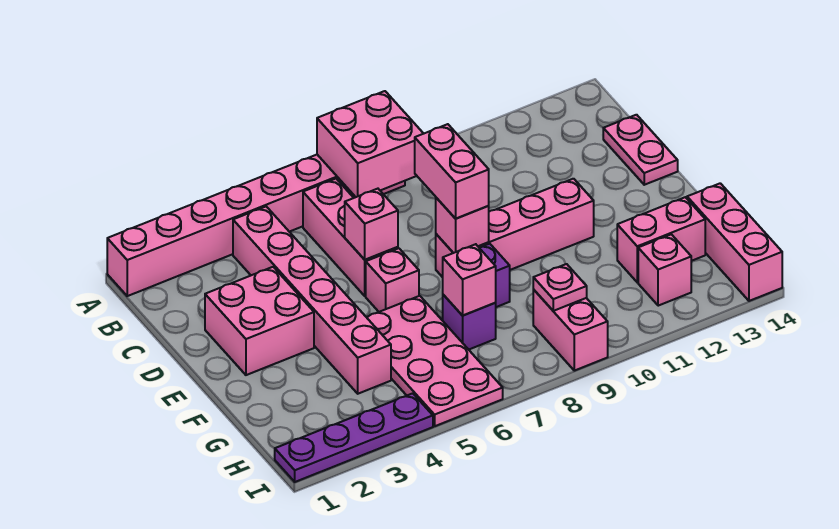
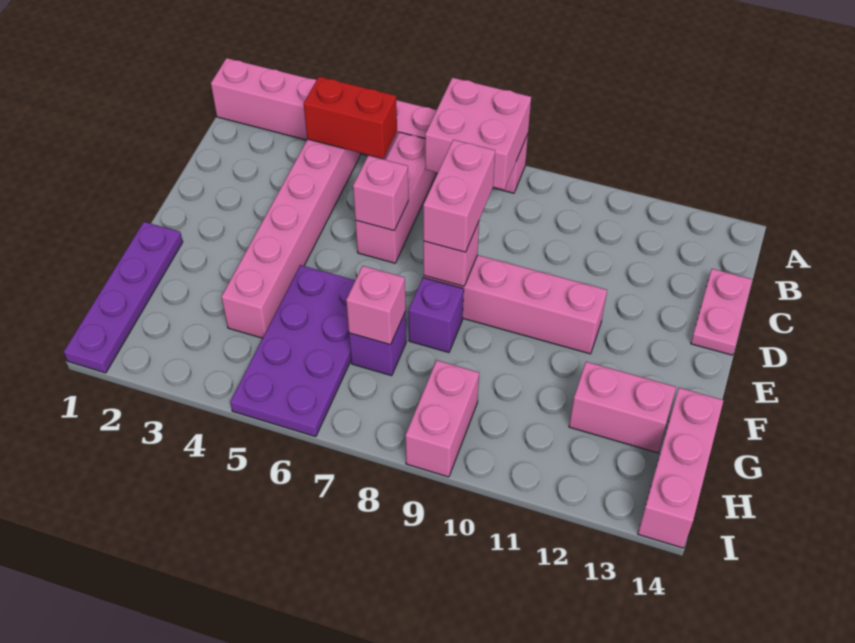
none -> red brick B4:B5 level 2
pink brick D2:E3 level 1 -> none
pink brick E6 level 1 -> none
pink plate F5:I6 level 1 -> purple plate F5:I6 level 1
pink plate H9 level 2 -> none
pink brick H12 level 1 -> none
purple plate I1:I4 level 1 -> purple plate F1:I1 level 1

